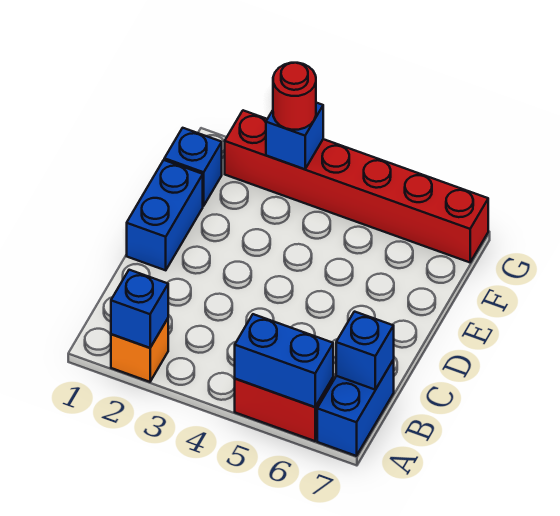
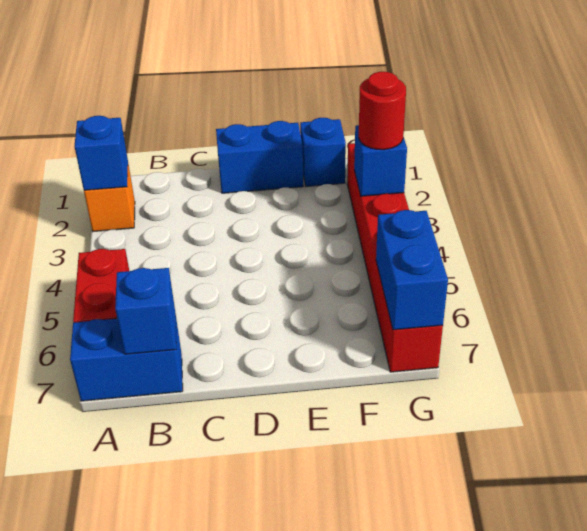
blue brick A5:A6 level 2 -> blue brick G6:G7 level 2

